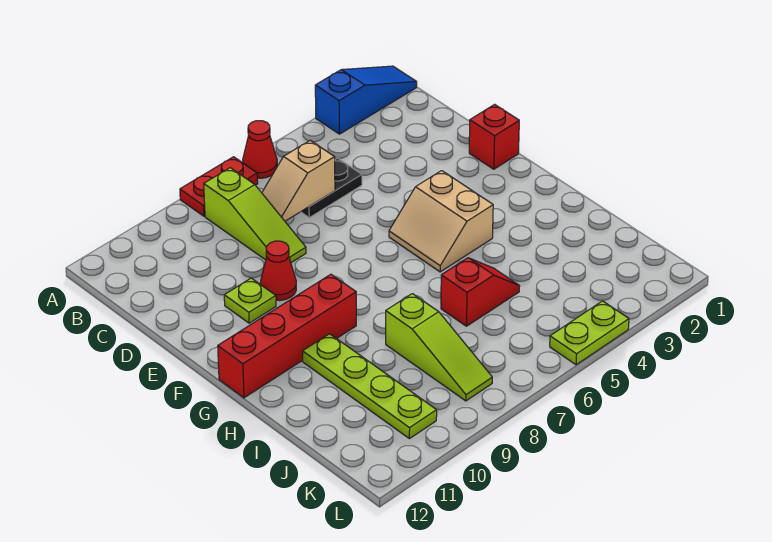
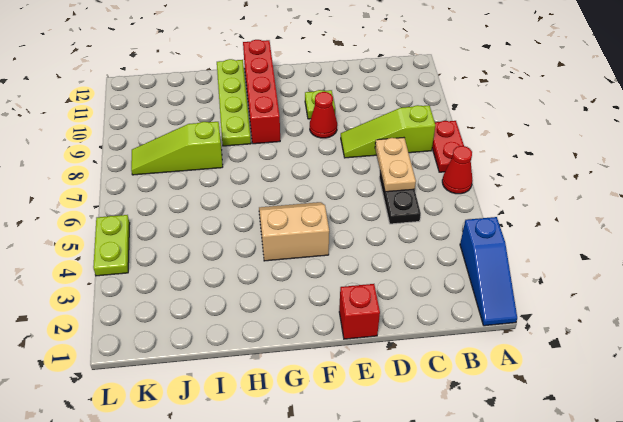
tan slope C6:C7 level 2 top 6 -> tan plate C6:C7 level 2
lime plate H10:K10 level 1 -> lime plate H9:H12 level 1
red slope I5:I6 level 1 top 6 -> none

